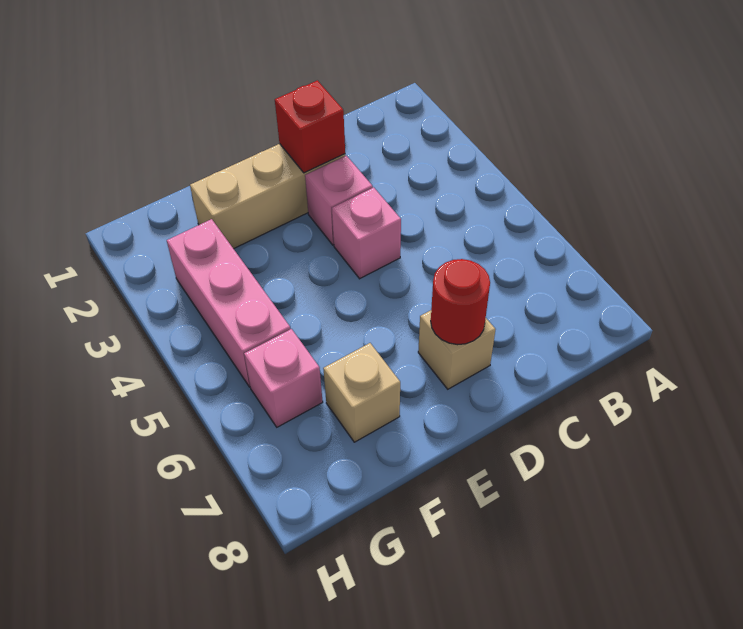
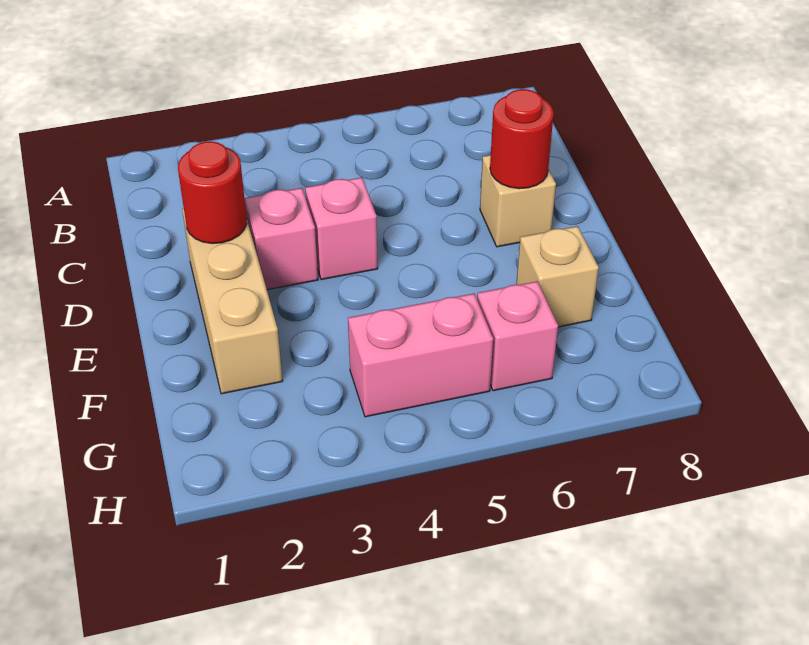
red brick D2 level 2 -> red round brick D2 level 2
pink brick G3:G5 level 1 -> pink brick G4:G5 level 1

